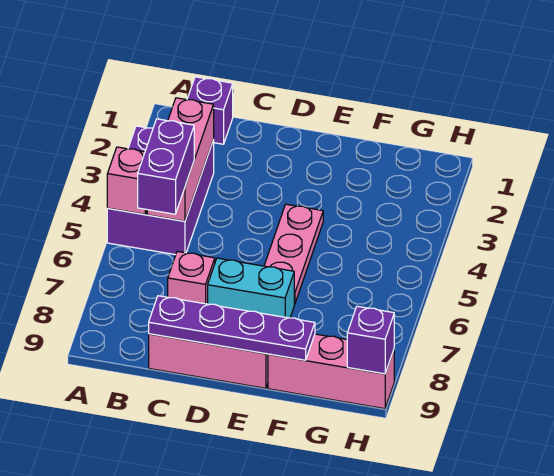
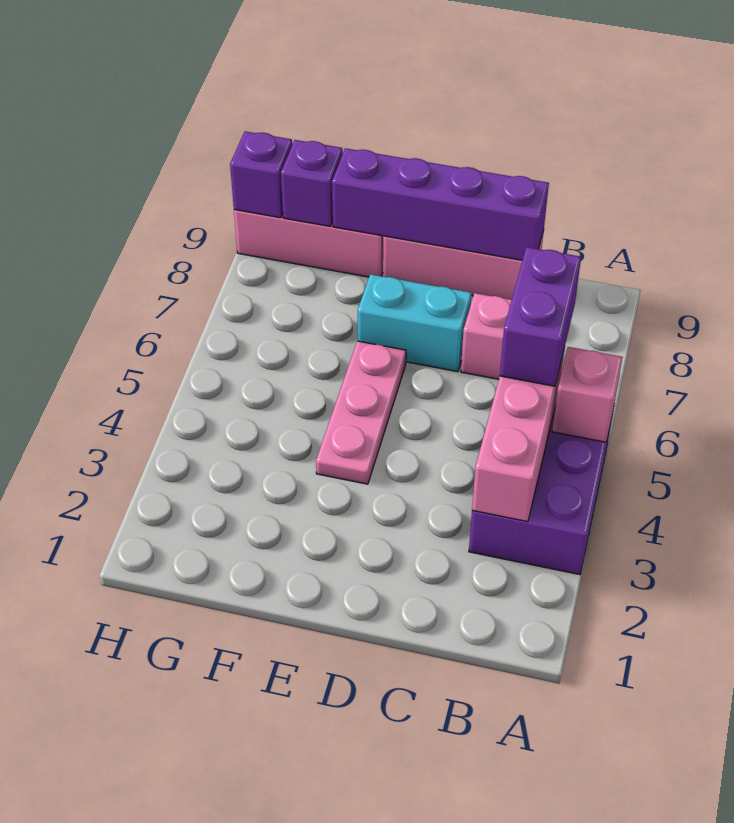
purple brick B1 level 1 -> purple brick G9 level 2
purple plate C9:F9 level 2 -> purple brick C9:F9 level 2

